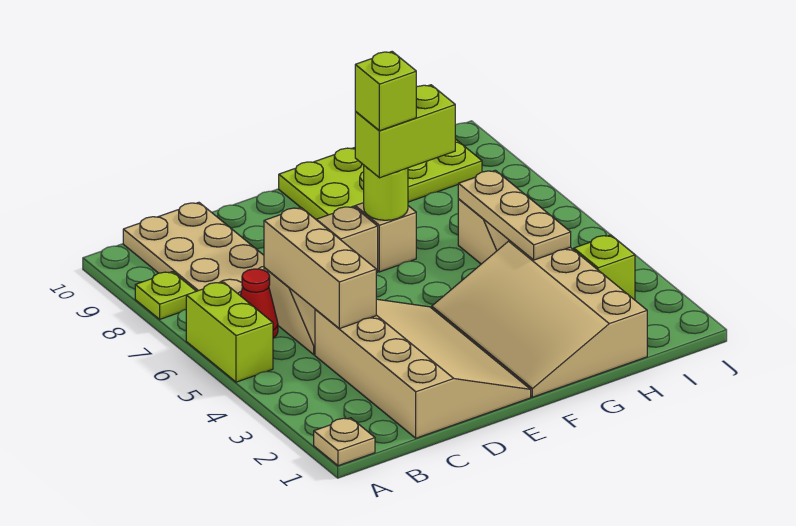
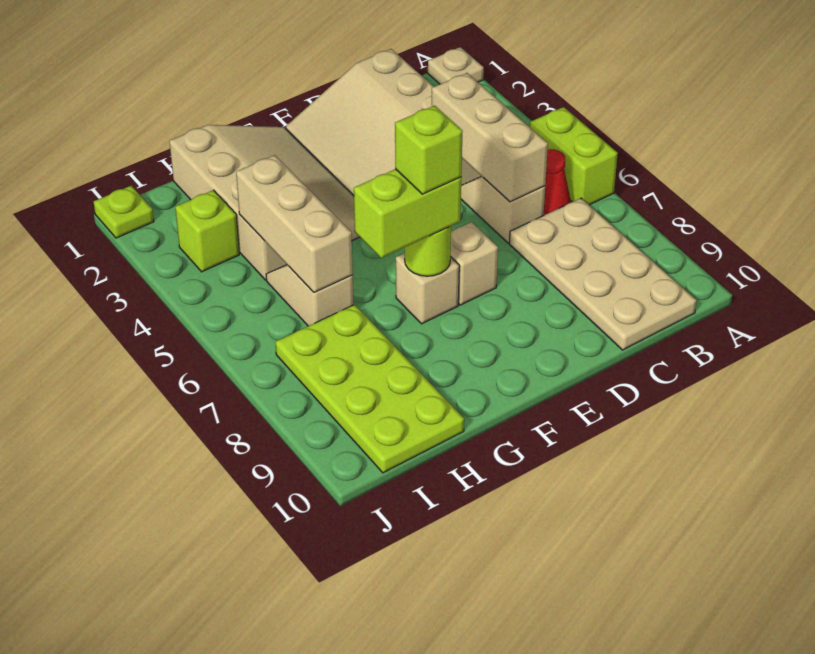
lime plate A8 level 1 -> lime plate J1 level 1
lime plate F9:I10 level 1 -> lime plate H7:I10 level 1
tan plate H4:H6 level 2 -> tan brick H4:H6 level 2

